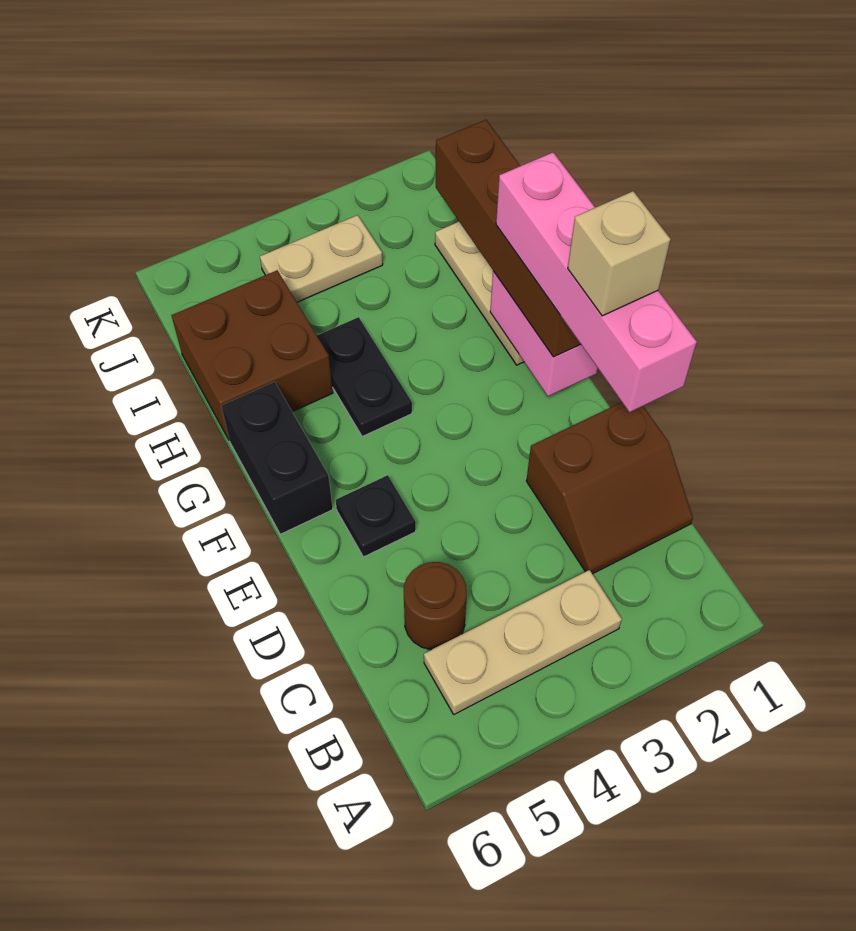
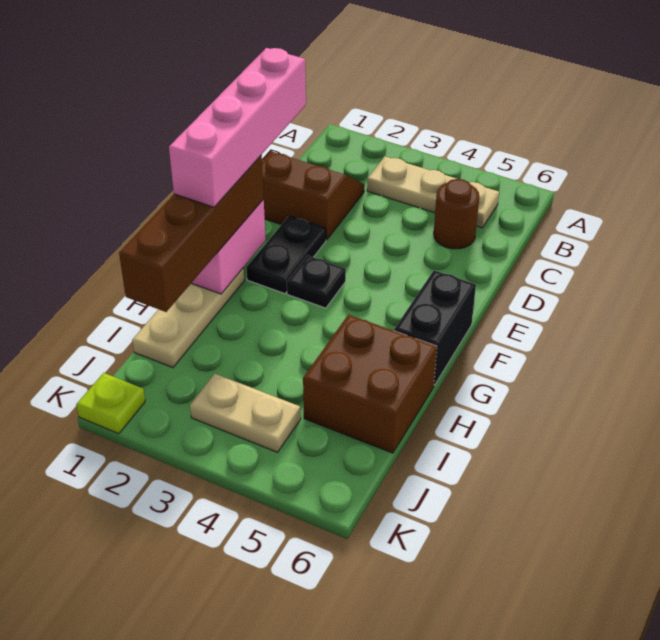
tan brick E1 level 5 -> none
black plate E5 level 1 -> black plate F3 level 1
black plate G4:H4 level 1 -> black plate E2:F2 level 1
none -> lime plate K1 level 1

